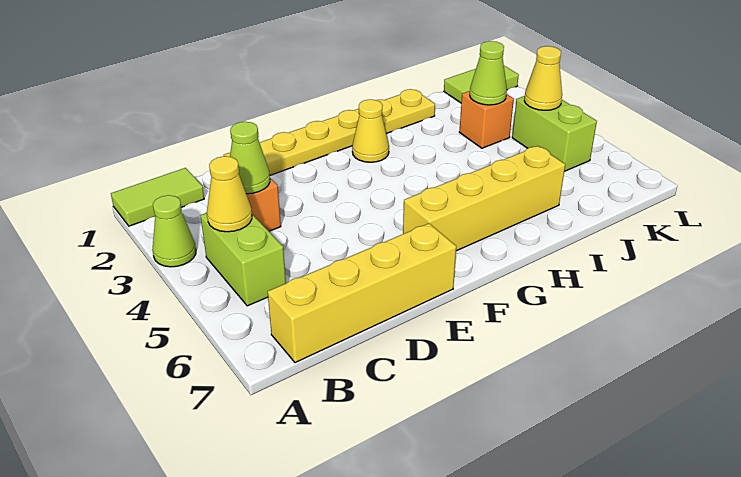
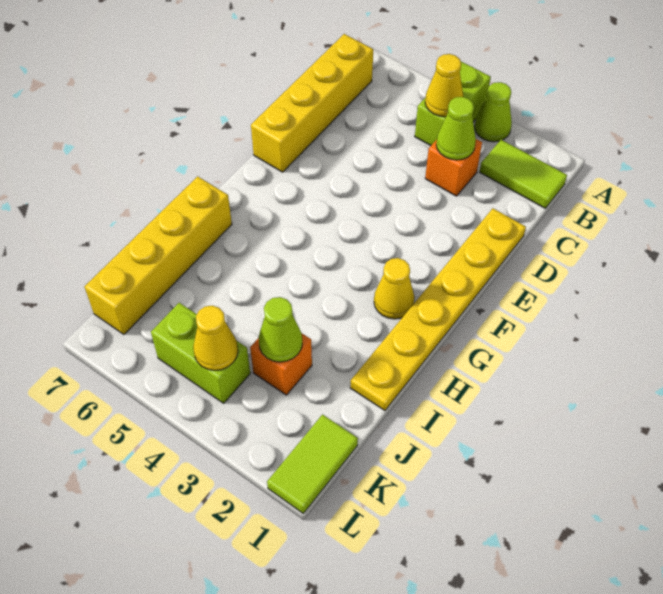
lime tile A1:B1 level 1 -> lime tile B1:B2 level 1
lime brick B4:B5 level 1 -> lime brick A4:B4 level 1
yellow brick F6:I6 level 1 -> yellow brick H7:K7 level 1

